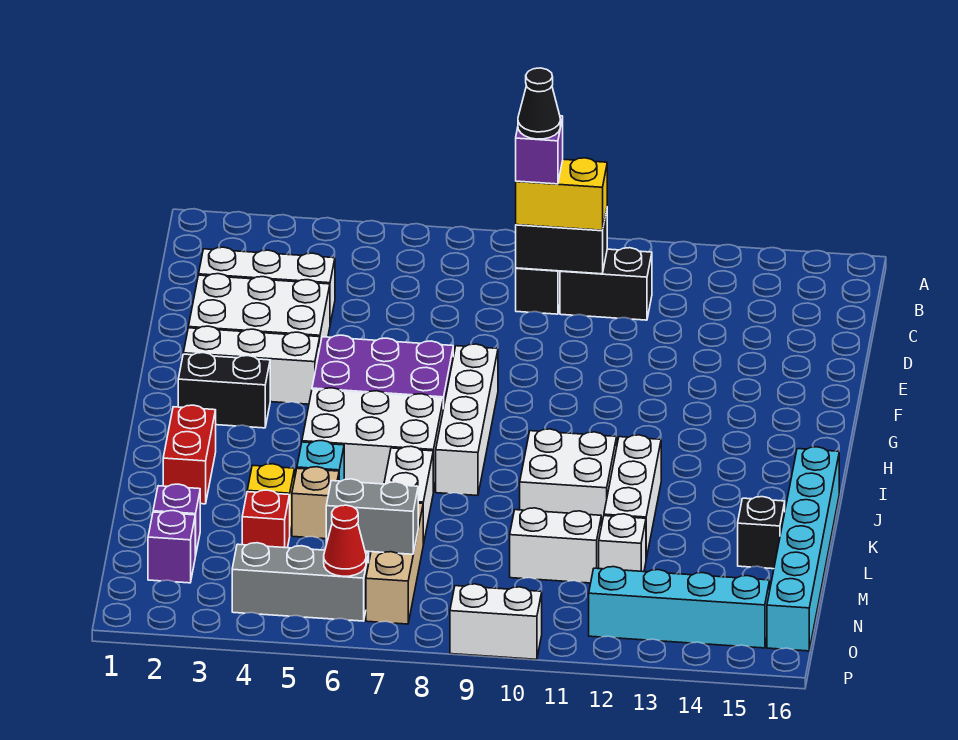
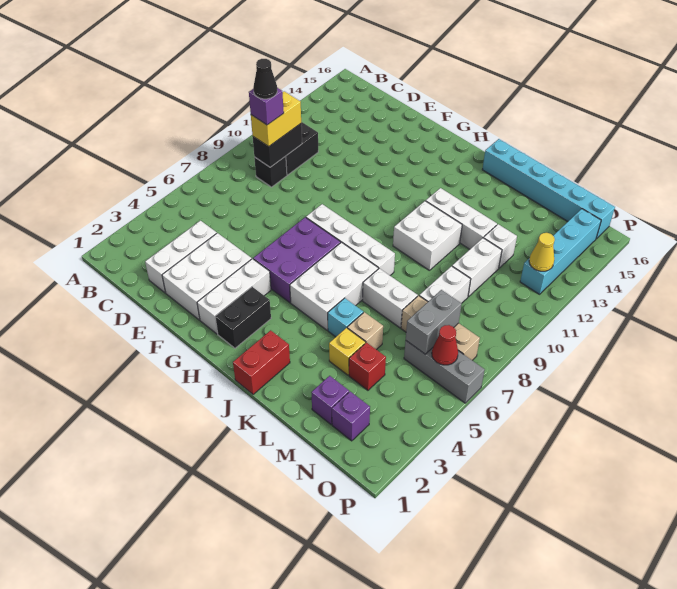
red brick J2:K2 level 1 -> red brick J1:J2 level 1
black brick L15 level 1 -> none
grey brick O4:O6 level 1 -> grey brick N6:P6 level 1
none -> yellow cone O12 level 2
white brick P9:P10 level 1 -> white brick M8:M9 level 1

